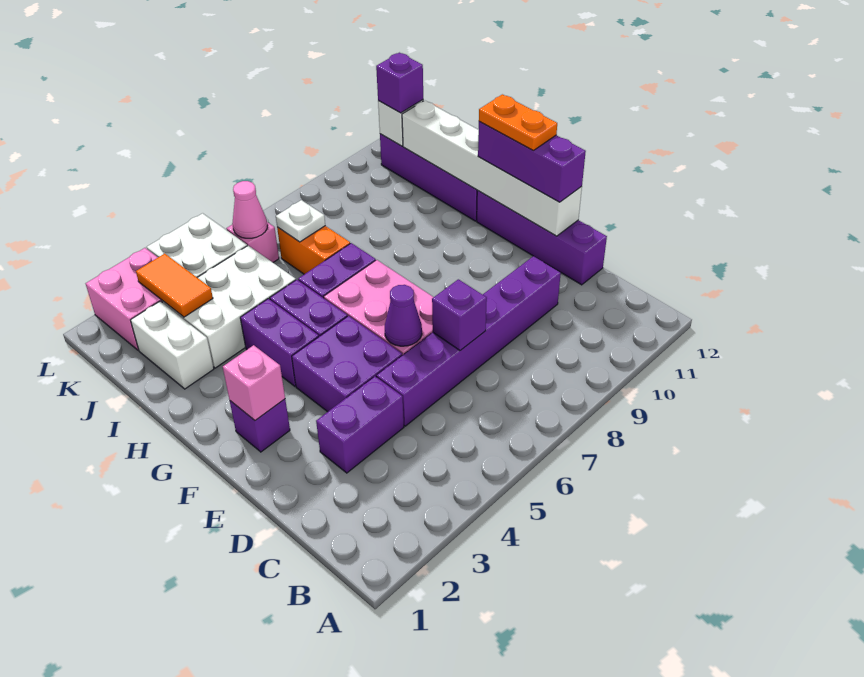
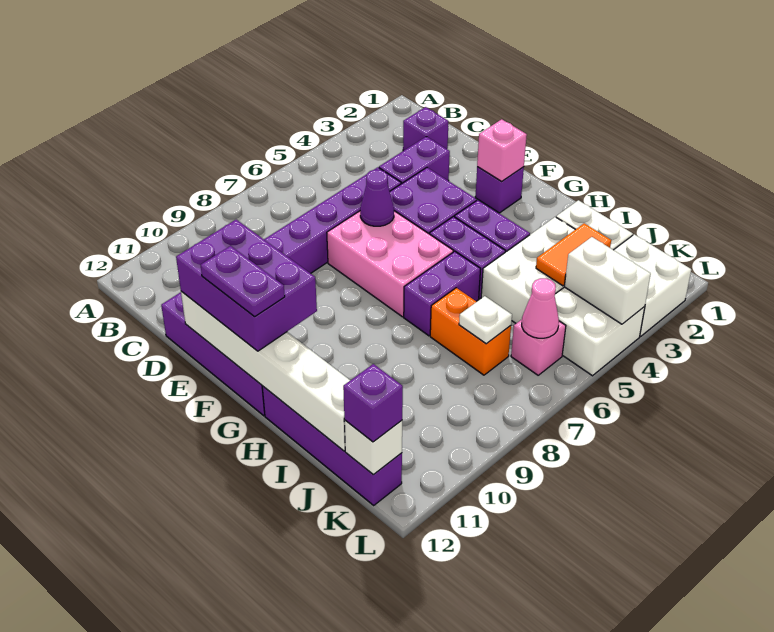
purple brick D7 level 2 -> purple brick C2 level 1
purple brick E12:G12 level 3 -> purple brick E11:G12 level 3
orange plate F12:G12 level 4 -> purple plate F12:G12 level 4
orange tile J3:K3 level 2 -> orange tile J3:J4 level 2
pink brick K2:L3 level 1 -> white brick K2:L3 level 1
none -> white brick K4:L4 level 2

